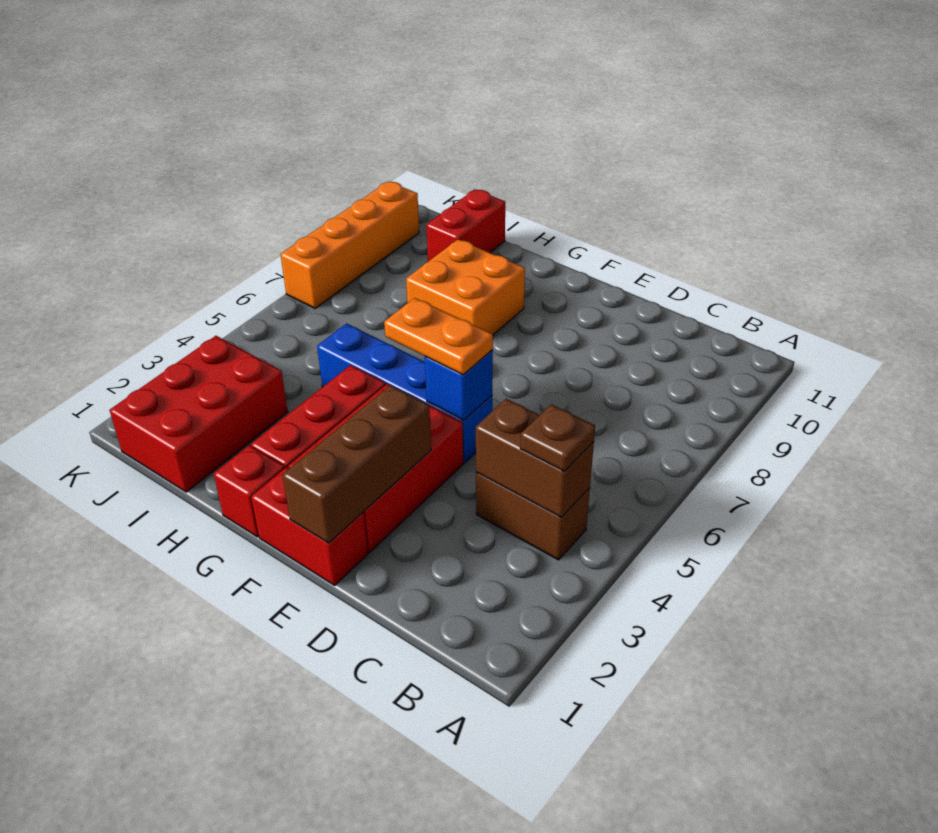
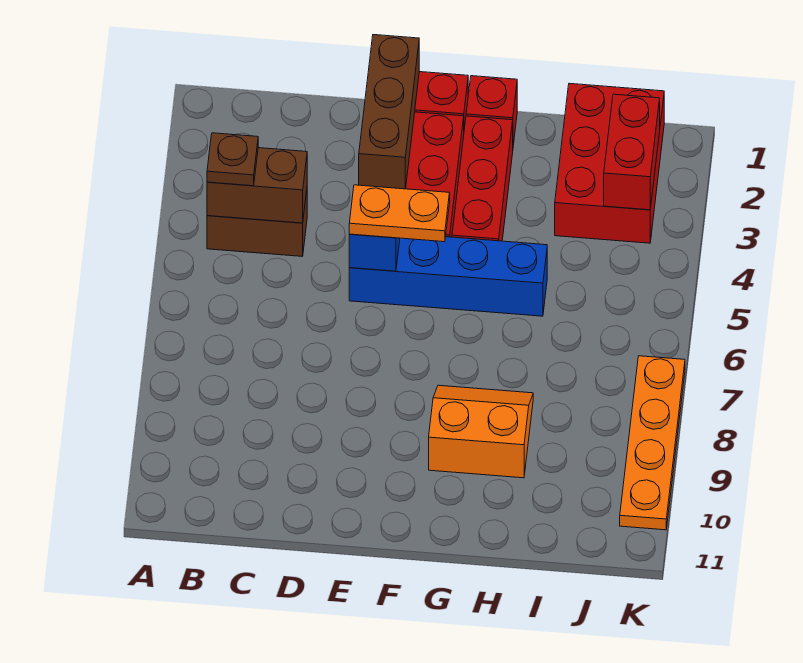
orange brick G8:H9 level 1 -> orange slope G8:H9 level 1 top 9
red brick I10:I11 level 1 -> red brick J2:J3 level 2
orange brick K7:K10 level 1 -> orange plate K7:K10 level 1

